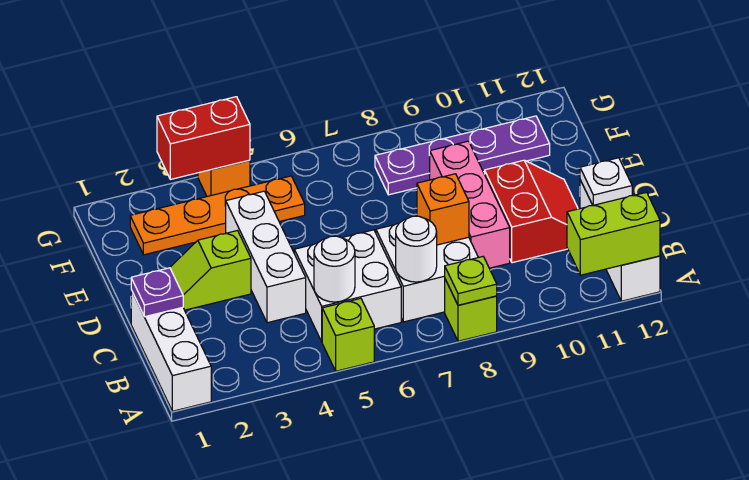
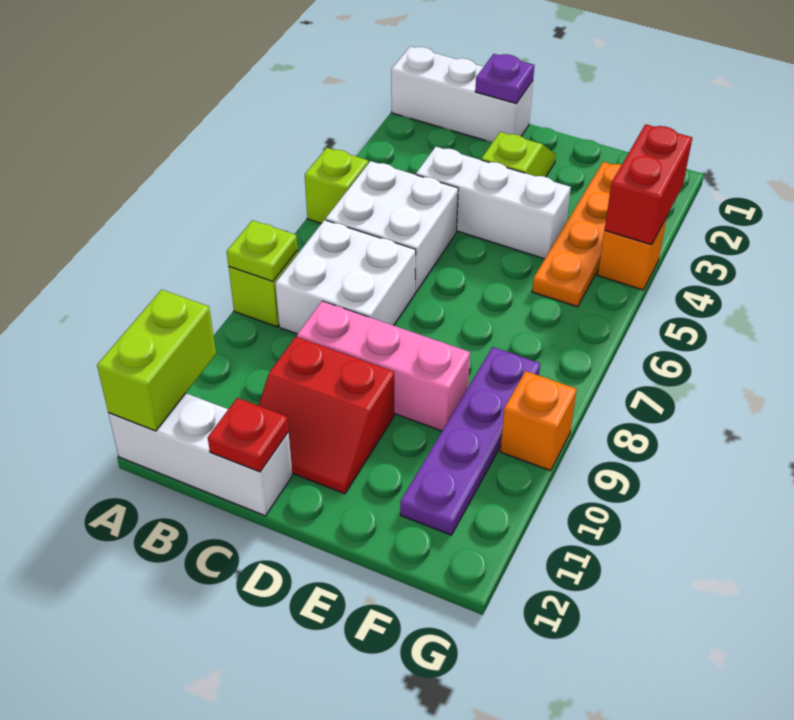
white round brick B5 level 2 -> none
white round brick B7 level 2 -> none
orange brick C8 level 2 -> orange brick G9 level 1
white plate C12 level 2 -> red plate C12 level 2

